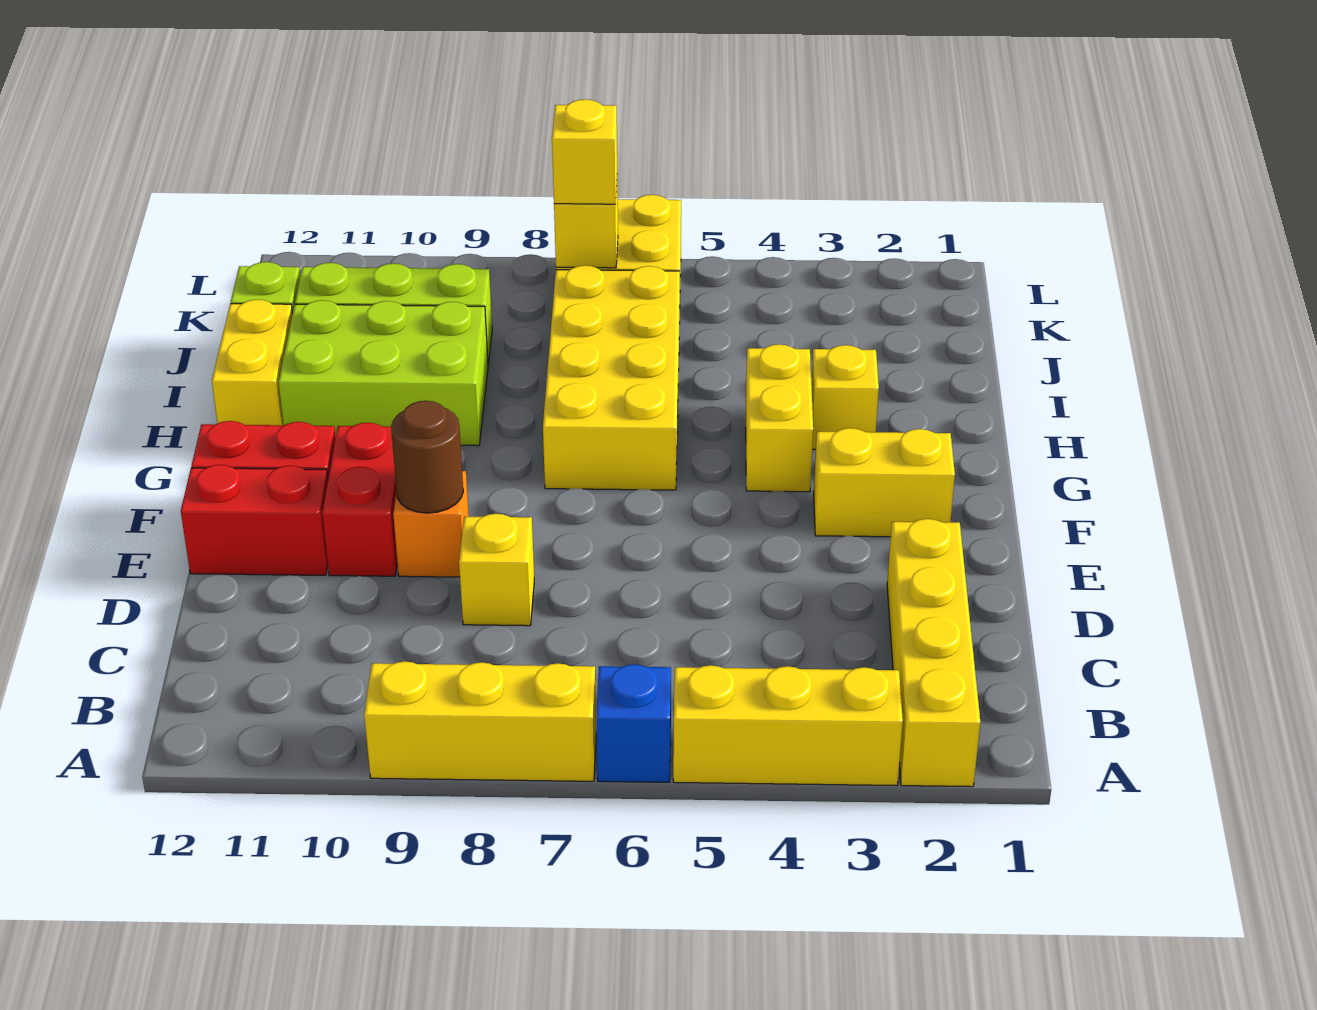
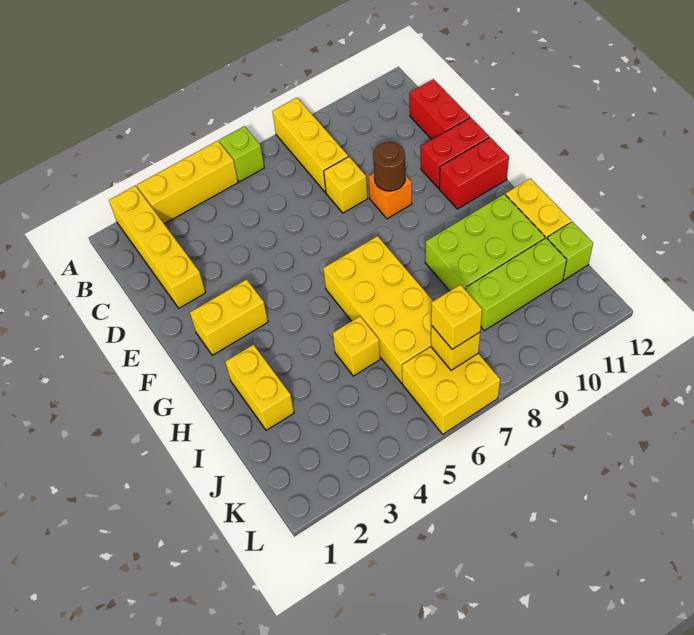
blue brick A6 level 1 -> lime brick A6 level 1
yellow brick A7:A9 level 1 -> yellow brick A8:C8 level 1
red brick E10:F10 level 1 -> red brick C12:D12 level 1
yellow brick G4:H4 level 1 -> yellow brick H2:I2 level 1
yellow brick H3 level 1 -> yellow brick I5 level 1

